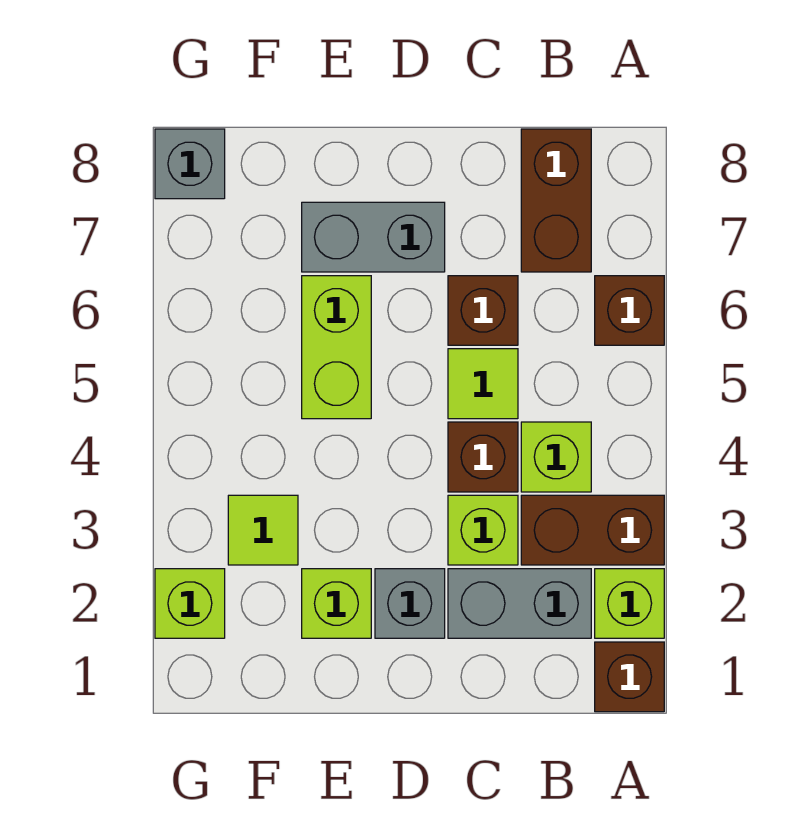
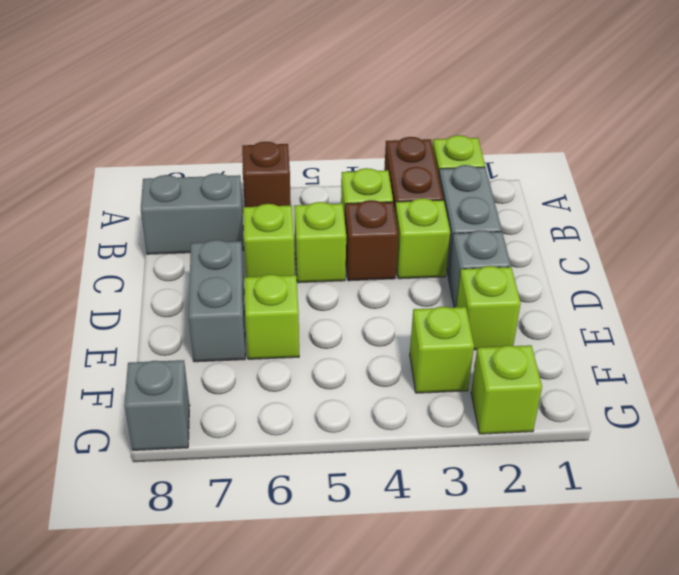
brown brick A1 level 1 -> none
brown brick B7:B8 level 1 -> grey brick B7:B8 level 1
lime tile C5 level 1 -> lime brick C5 level 1
brown brick C6 level 1 -> lime brick C6 level 1
lime brick E5:E6 level 1 -> lime brick E6 level 1
lime tile F3 level 1 -> lime brick F3 level 1

